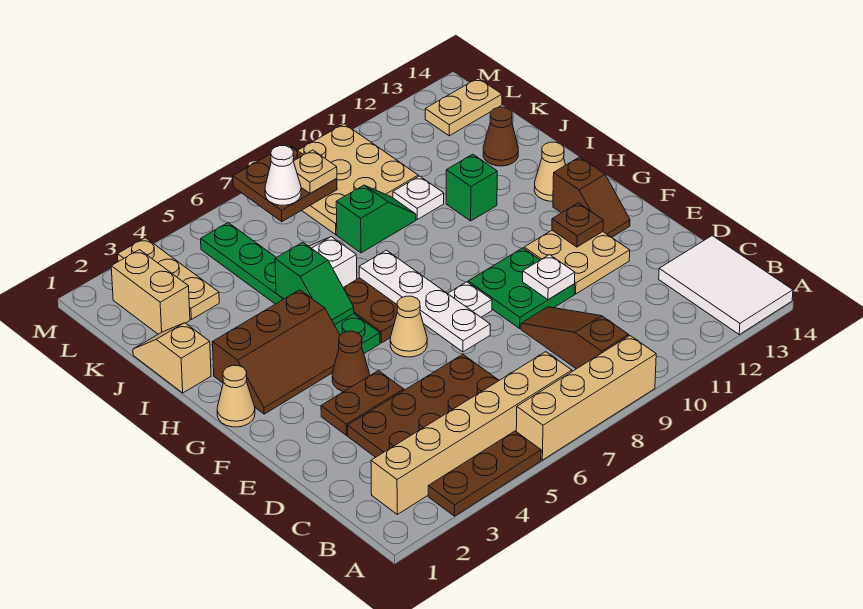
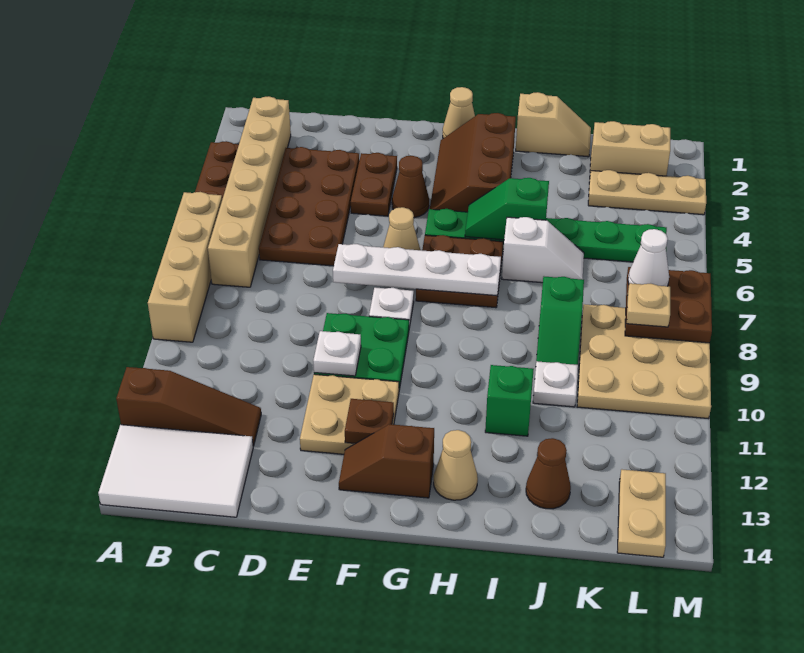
brown slope B9:D9 level 1 top B -> brown slope A12:C12 level 1 top A

